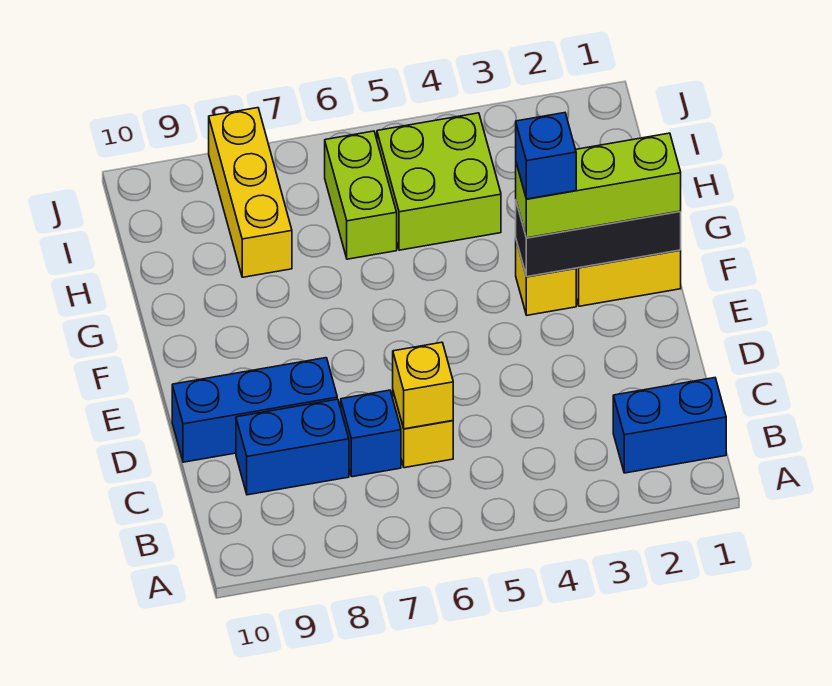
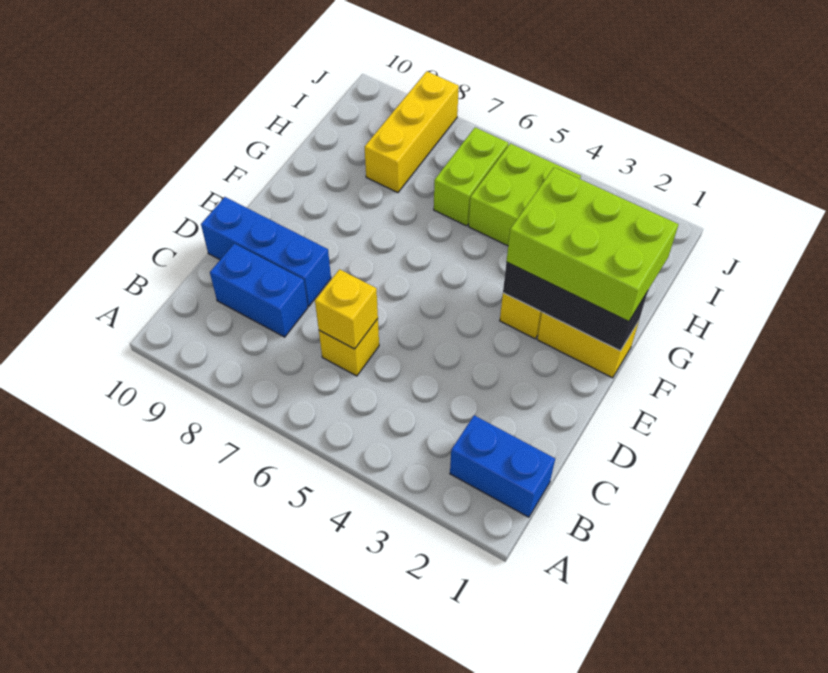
blue brick C7 level 1 -> none
lime brick F1:F3 level 3 -> lime brick F1:G3 level 3
blue brick F3 level 4 -> none

